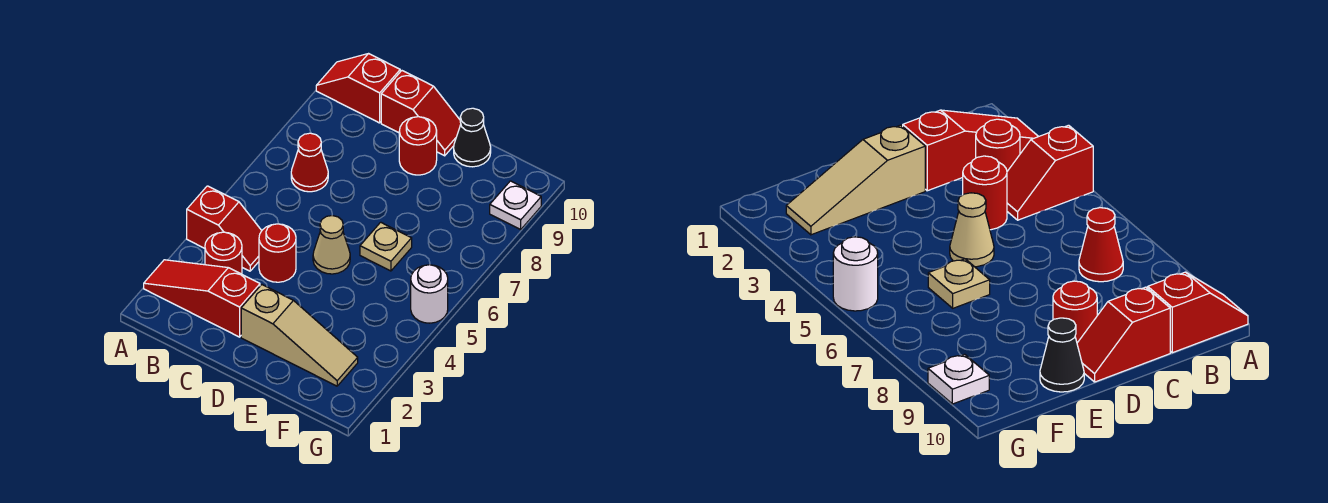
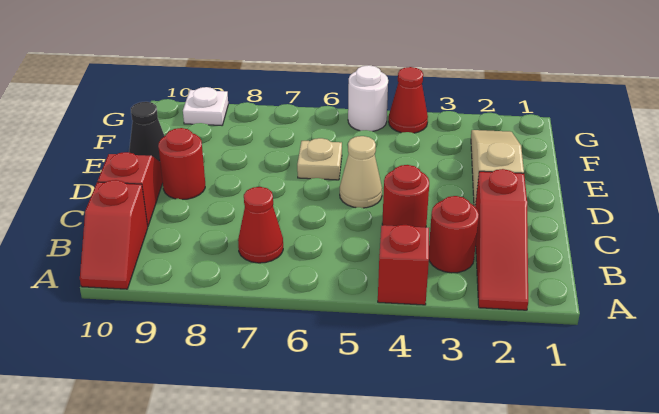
none -> red cone G4 level 1

